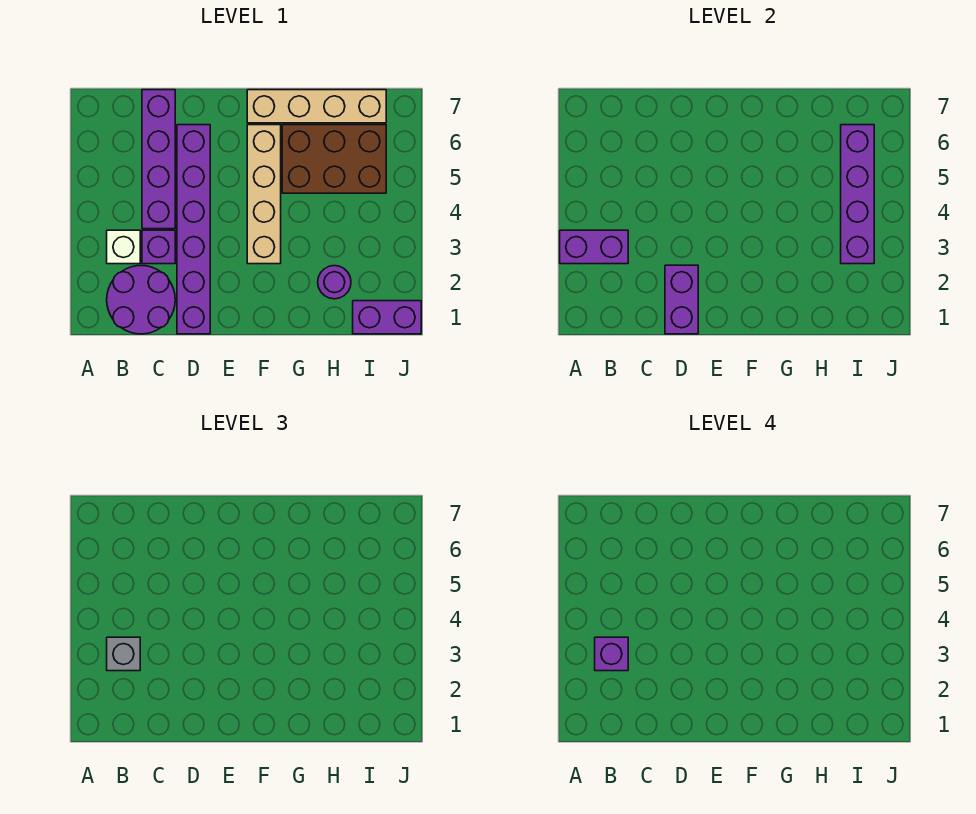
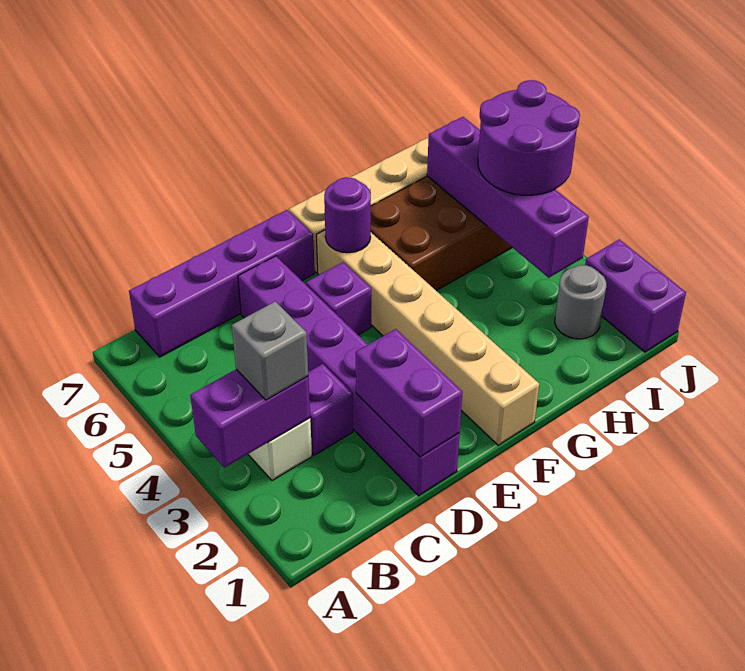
purple round brick B1:C2 level 1 -> purple round brick I4:J5 level 3
purple brick B3 level 4 -> purple brick E5 level 1
purple brick C4:C7 level 1 -> purple brick B7:E7 level 1
tan brick F3:F6 level 1 -> tan brick F1:F6 level 1
purple round brick H2 level 1 -> purple round brick F6 level 2
purple brick I1:J1 level 1 -> purple brick J1:J2 level 1
none -> grey round brick I2 level 1

